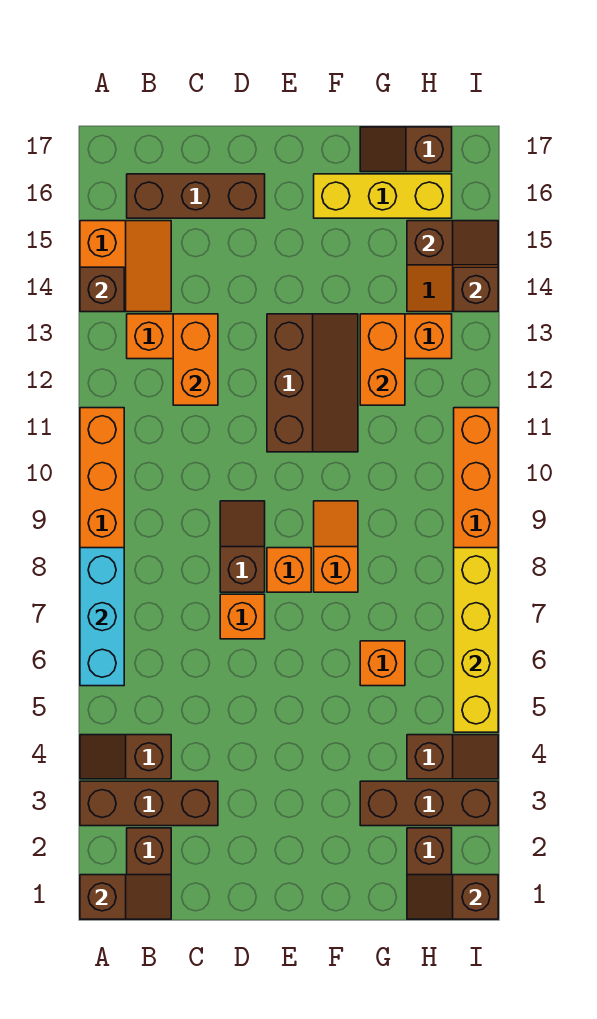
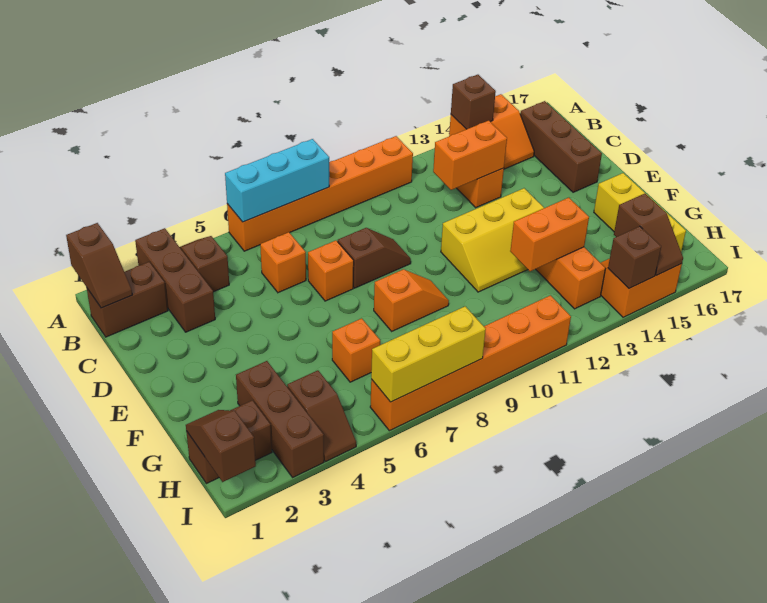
orange brick E8 level 1 -> orange brick C6 level 1
brown slope E11:F13 level 1 top E -> yellow slope E11:F13 level 1 top E
brown slope G17:H17 level 1 top H -> none
yellow brick I5:I8 level 2 -> yellow brick I6:I8 level 2

